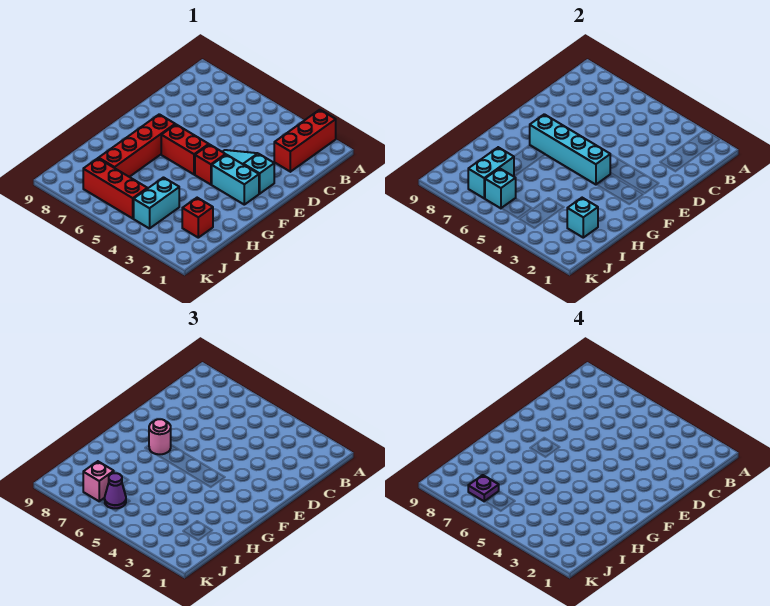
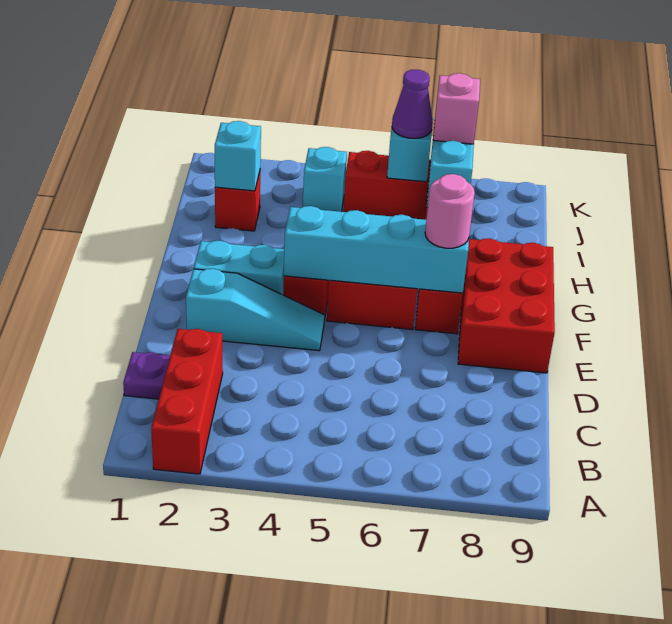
none -> red brick E8:G9 level 1
cyan brick I4:J4 level 1 -> cyan brick J4 level 1
purple plate J7 level 4 -> purple plate C1 level 1

